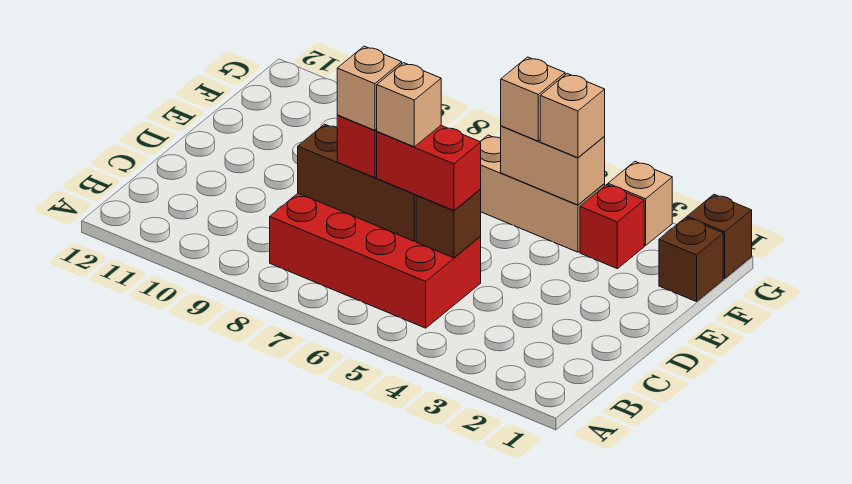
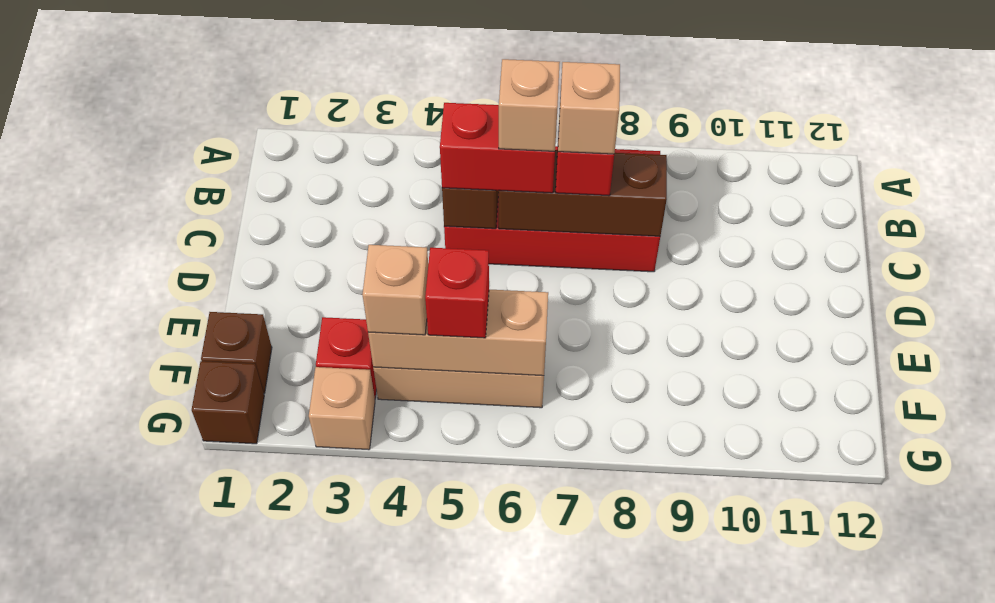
tan brick F4:F5 level 2 -> tan brick F4:F6 level 2
tan brick F5 level 3 -> red brick F5 level 3

